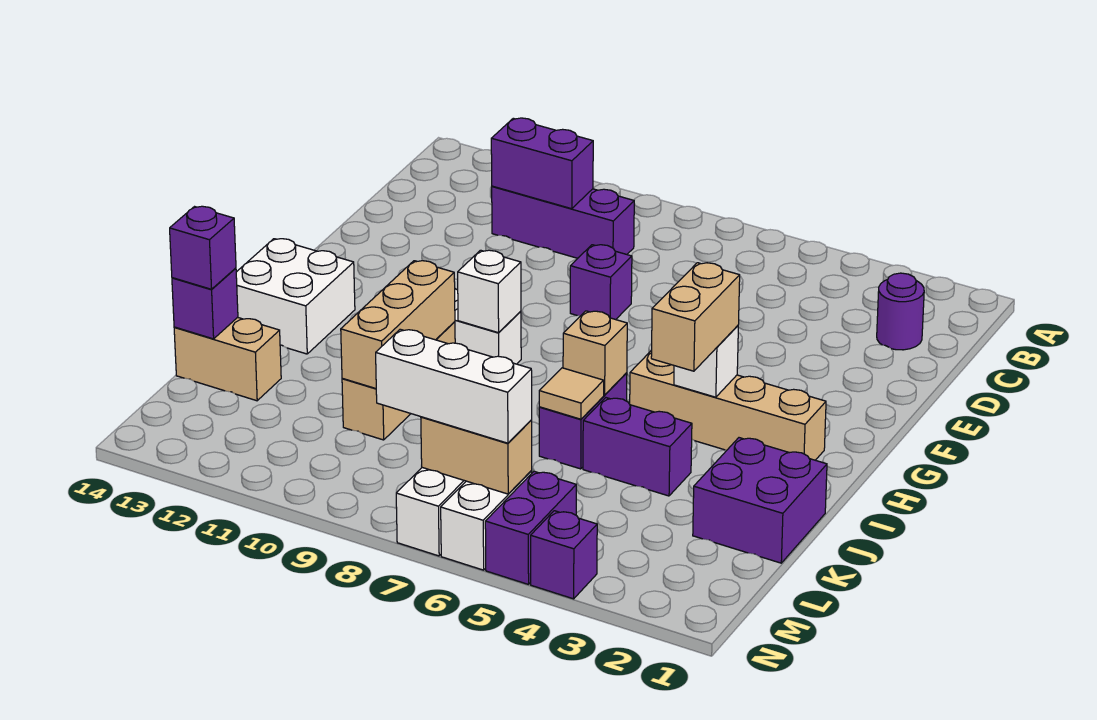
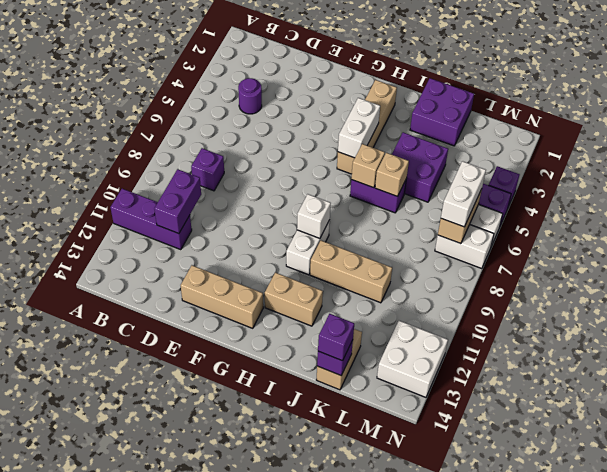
purple round brick C2 level 1 -> purple round brick C4 level 1
purple brick C9:C11 level 1 -> purple brick A11:C11 level 1
purple brick E8 level 1 -> purple brick C8 level 1
white brick H4 level 2 -> white brick H4:H5 level 2
tan brick H4:I4 level 3 -> tan brick H12:I12 level 1
white brick H13:I14 level 1 -> white brick M12:N13 level 1
tan brick I10:K10 level 2 -> tan brick E13:G13 level 1
purple brick J4:J5 level 1 -> purple brick J4:K5 level 1
tan tile J6 level 2 -> tan brick J6 level 2
white brick M6:M8 level 3 -> white brick M6:M7 level 3

